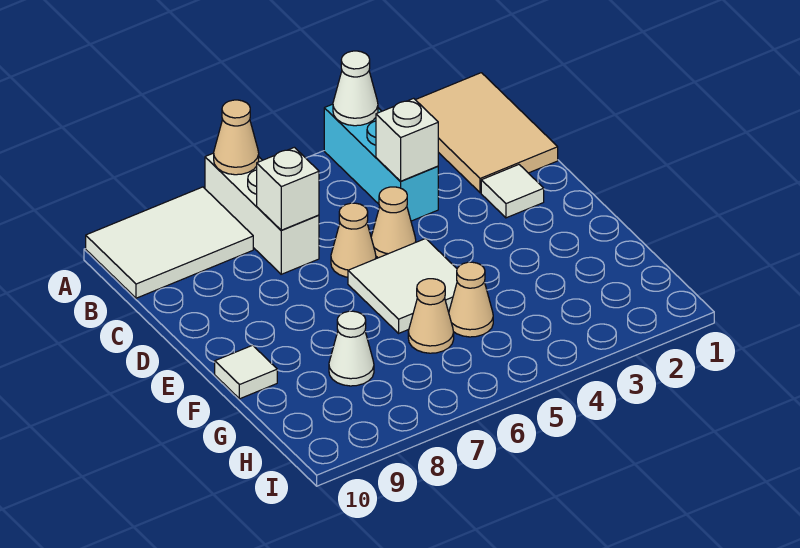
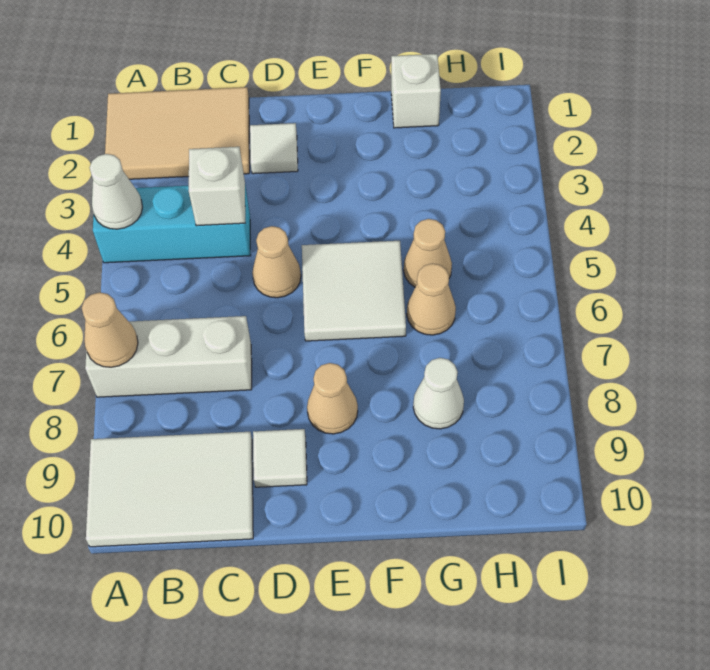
white tile A8:B10 level 1 -> white tile A9:C10 level 1
white brick C7 level 2 -> white brick G1 level 1
tan cone D6 level 1 -> tan cone E8 level 1
white tile F10 level 1 -> white tile D9 level 1

